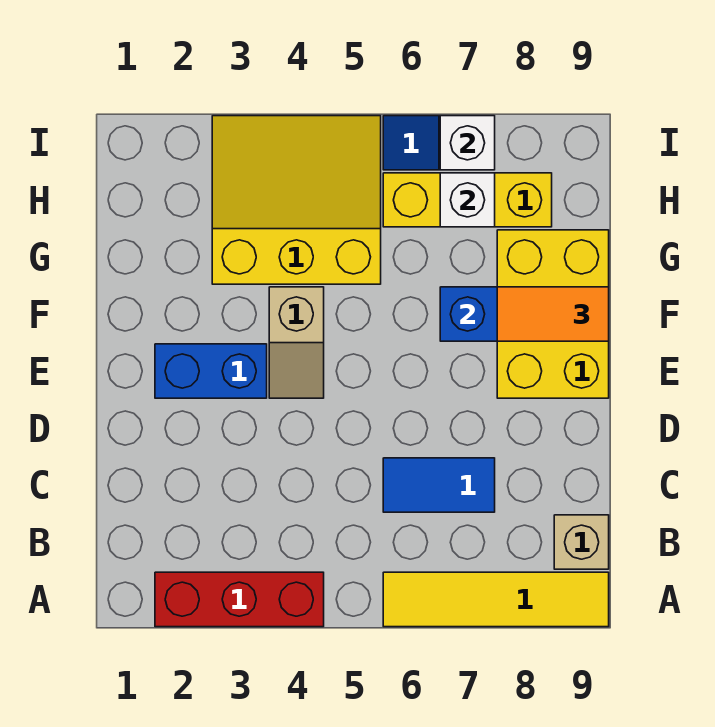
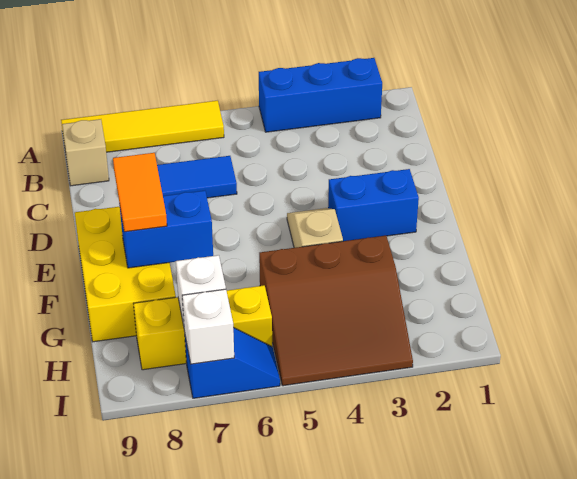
red brick A2:A4 level 1 -> blue brick A2:A4 level 1
orange tile F8:F9 level 3 -> orange tile E8:F8 level 3
yellow slope G3:I5 level 1 top G -> brown slope G3:I5 level 1 top G

